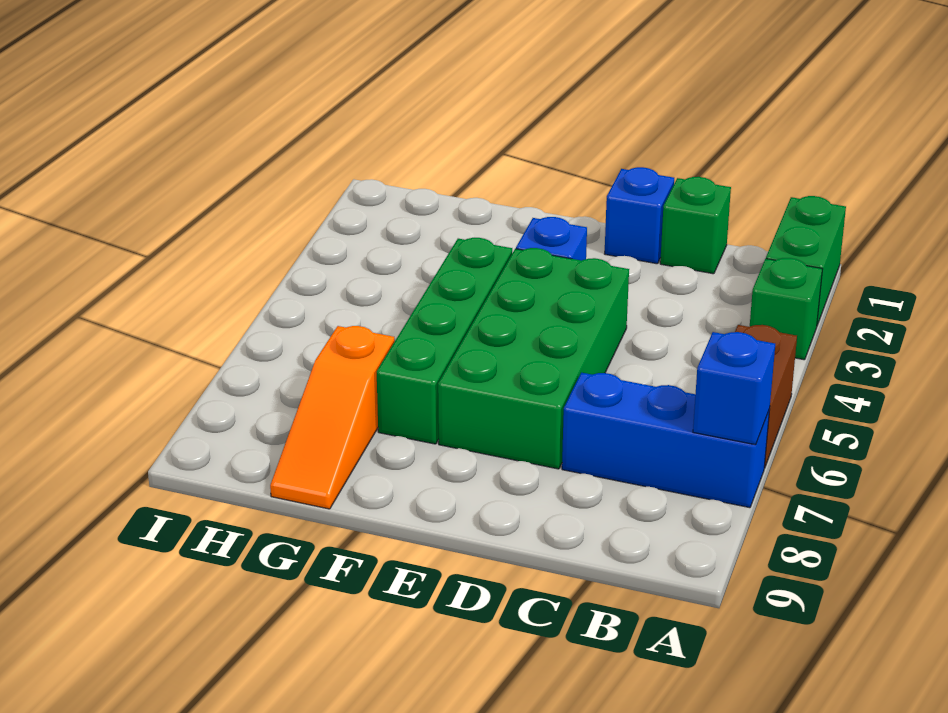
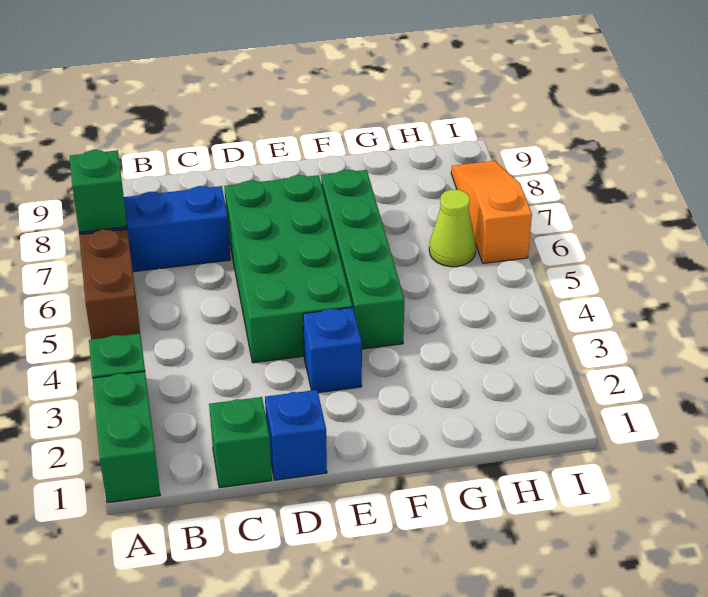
blue brick A7 level 2 -> green brick A7 level 2
orange slope G7:G9 level 1 top 7 -> orange slope I6:I8 level 1 top 6
none -> lime cone H6 level 1

